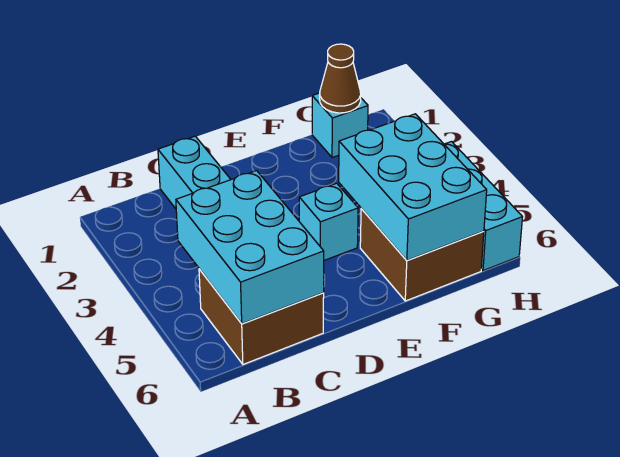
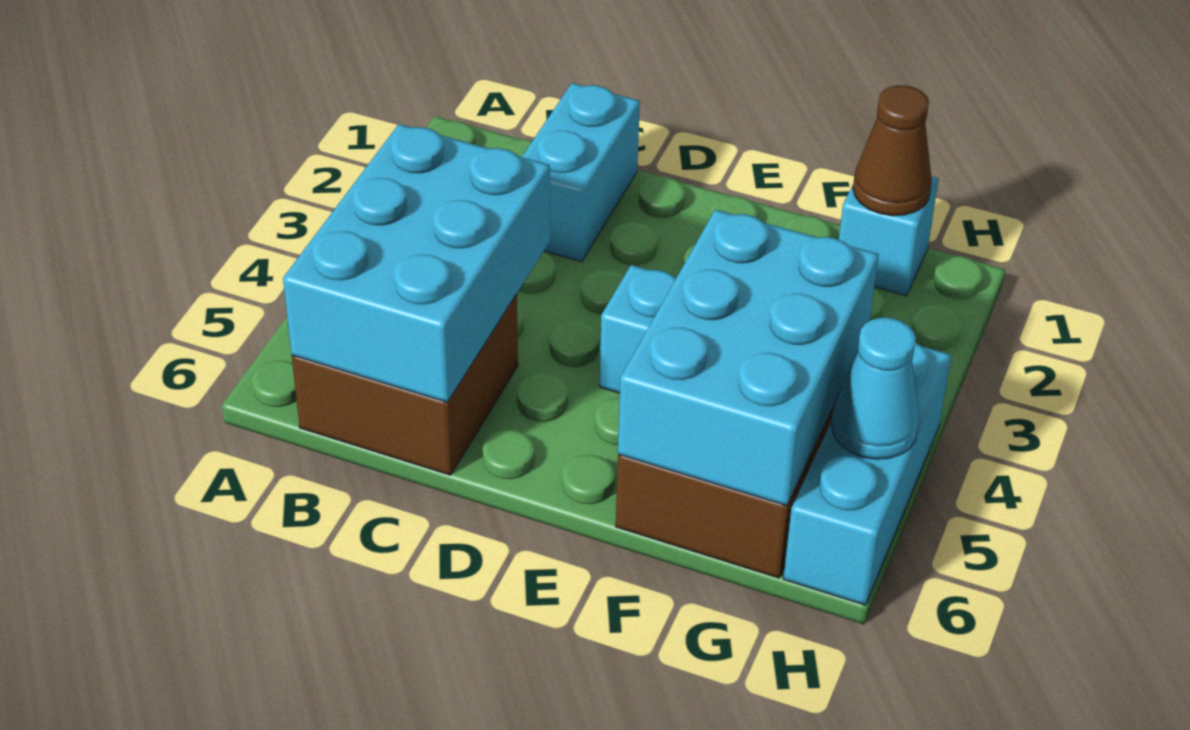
none -> cyan cone H5 level 2

